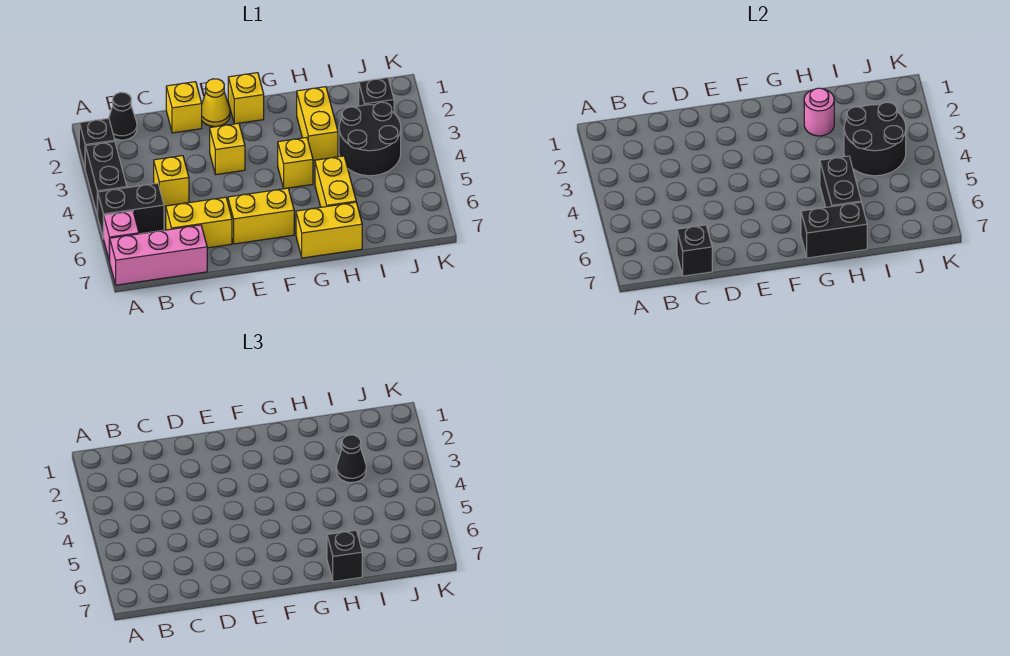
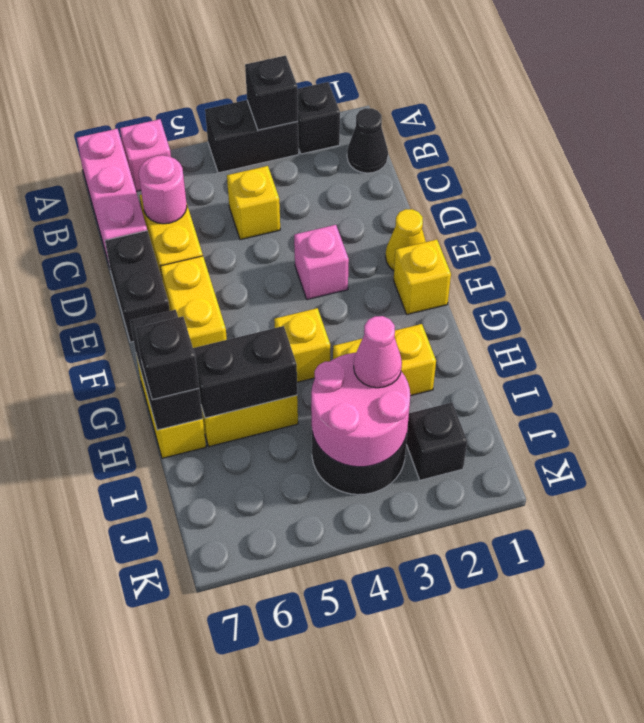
black brick A5:B5 level 1 -> black brick D7:E7 level 1
black brick C7 level 2 -> black brick A3 level 2
yellow brick D1 level 1 -> none
yellow brick E3 level 1 -> pink brick E3 level 1
pink round brick H2 level 2 -> pink round brick C6 level 2
black round brick I3:J4 level 2 -> pink round brick I3:J4 level 2
black cone I3 level 3 -> pink cone I3 level 3

